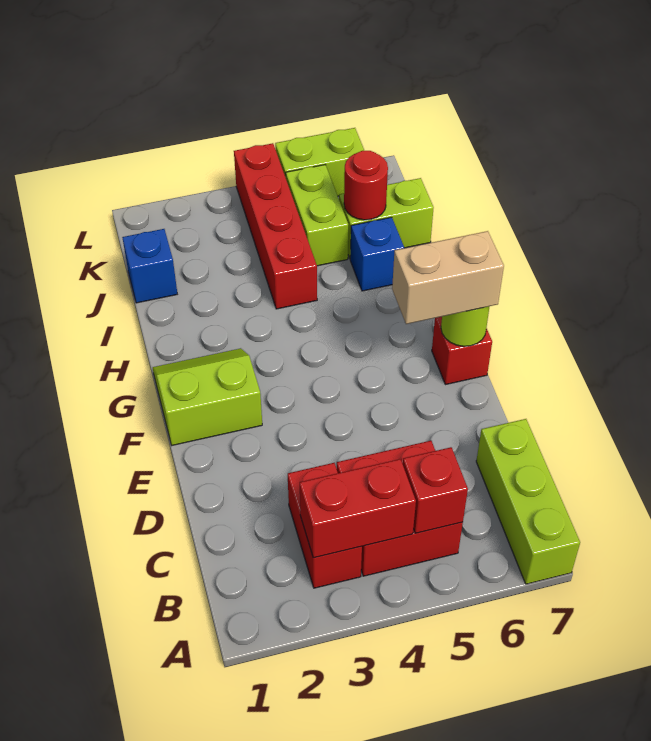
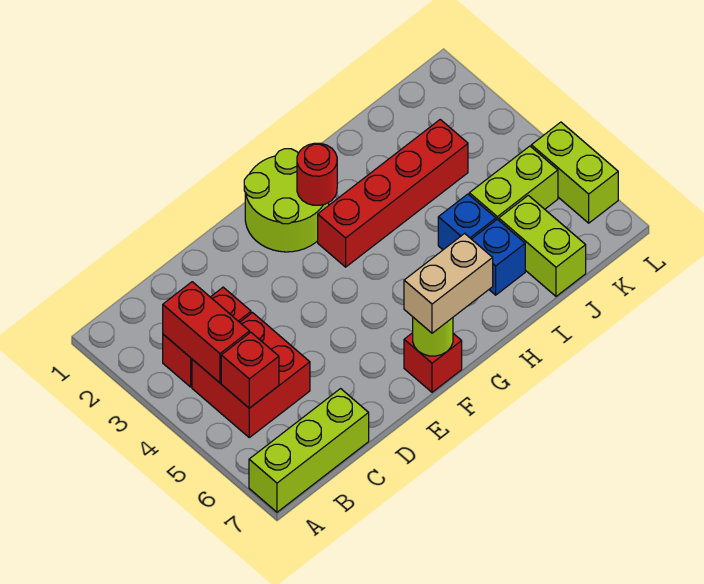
lime slope F1:G2 level 1 top F -> lime round brick F1:G2 level 1
tan brick F6:F7 level 3 -> tan brick F7:G7 level 3
red brick I4:L4 level 1 -> red brick G3:J3 level 1
blue brick J1 level 1 -> blue brick I5 level 1
red round brick J6 level 2 -> red round brick G2 level 2

